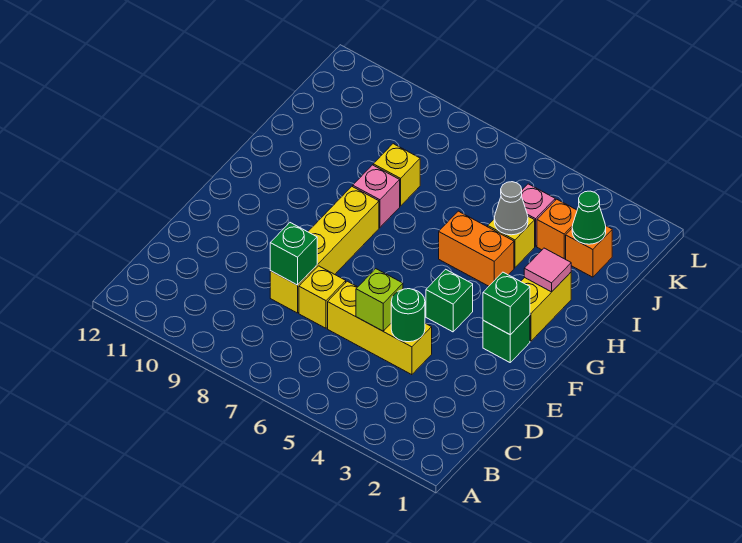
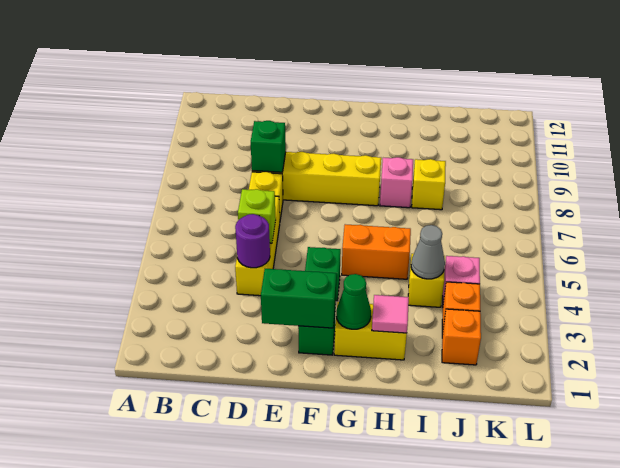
green round brick D4 level 2 -> purple round brick D4 level 2
green brick F2 level 2 -> green brick E2:F2 level 2
orange brick H4:H5 level 1 -> orange brick G5:H5 level 1
green cone J2 level 2 -> green cone G2 level 2

